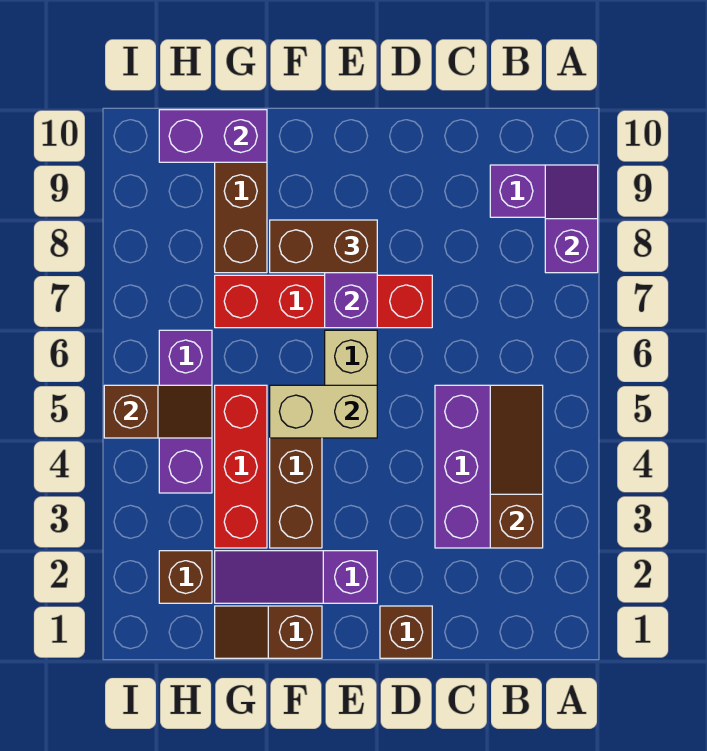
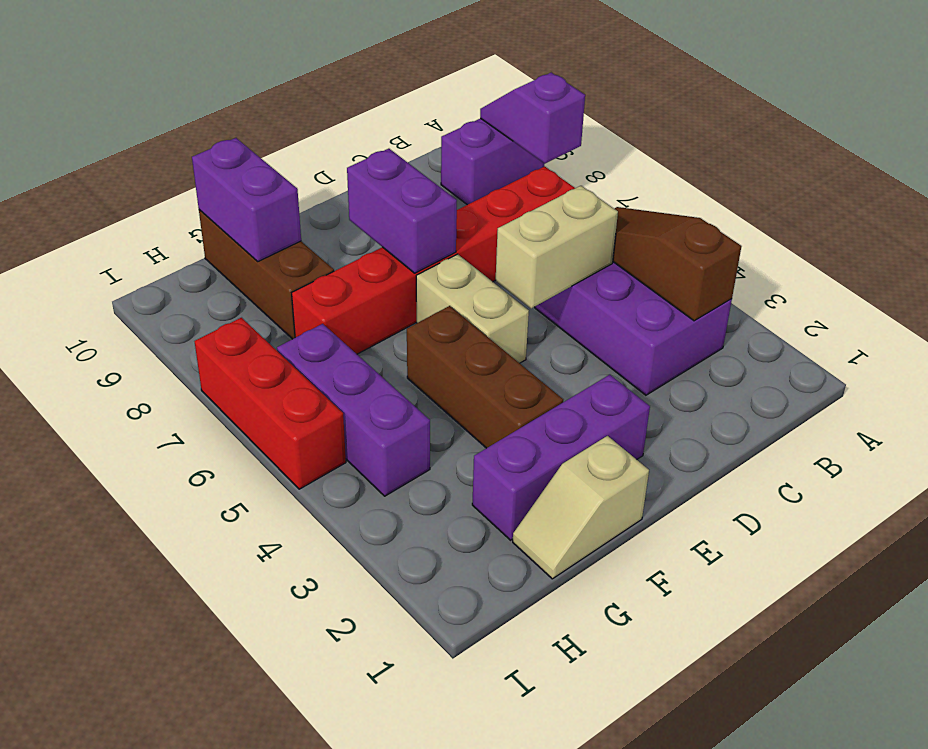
brown brick D1 level 1 -> none
red brick D7:G7 level 1 -> red brick B7:G7 level 1
purple slope E2:G2 level 1 top E -> purple brick E2:G2 level 1
tan brick E5:F5 level 2 -> tan brick C5:D5 level 2
brown brick E8:F8 level 3 -> none
brown slope F1:G1 level 1 top F -> tan slope F1:G1 level 1 top F
red brick G3:G5 level 1 -> red brick I5:I7 level 1
purple brick G10:H10 level 2 -> purple brick G9:G10 level 2
brown brick H2 level 1 -> none
brown slope H5:I5 level 2 top I -> none

